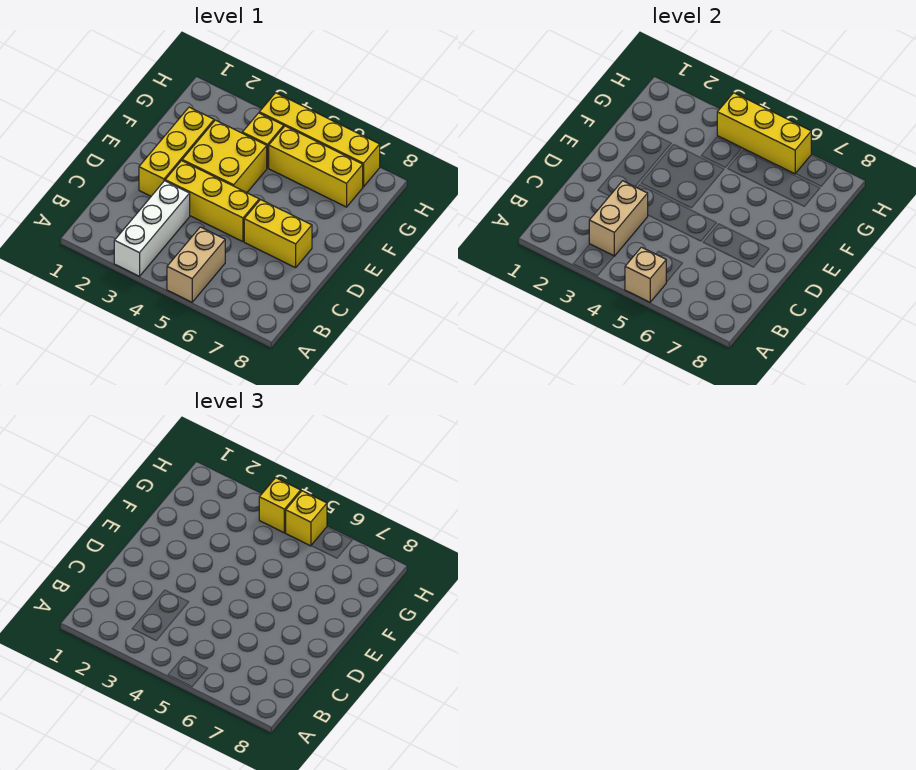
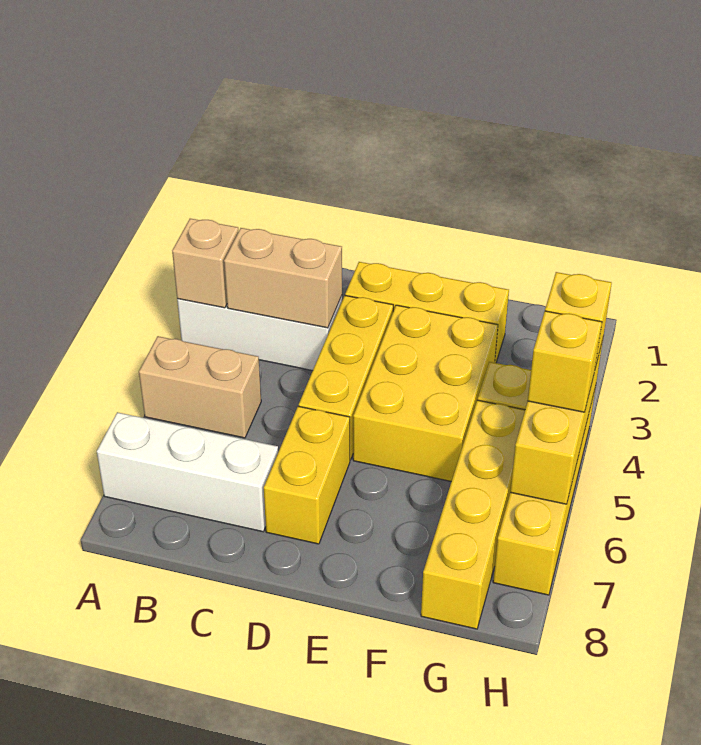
tan brick A5 level 2 -> tan brick A3 level 2
none -> white brick A7:C7 level 1
yellow brick E3:F4 level 1 -> yellow brick E3:F5 level 1
yellow brick G5:G7 level 1 -> yellow brick G5:G8 level 1

